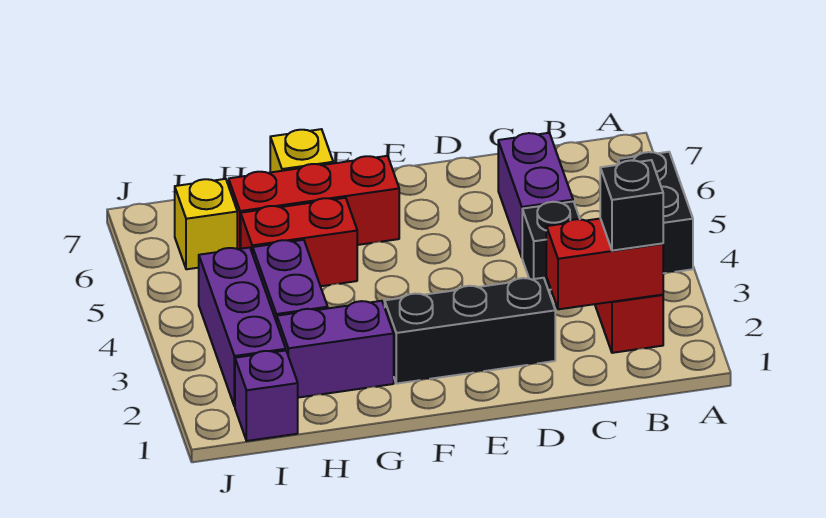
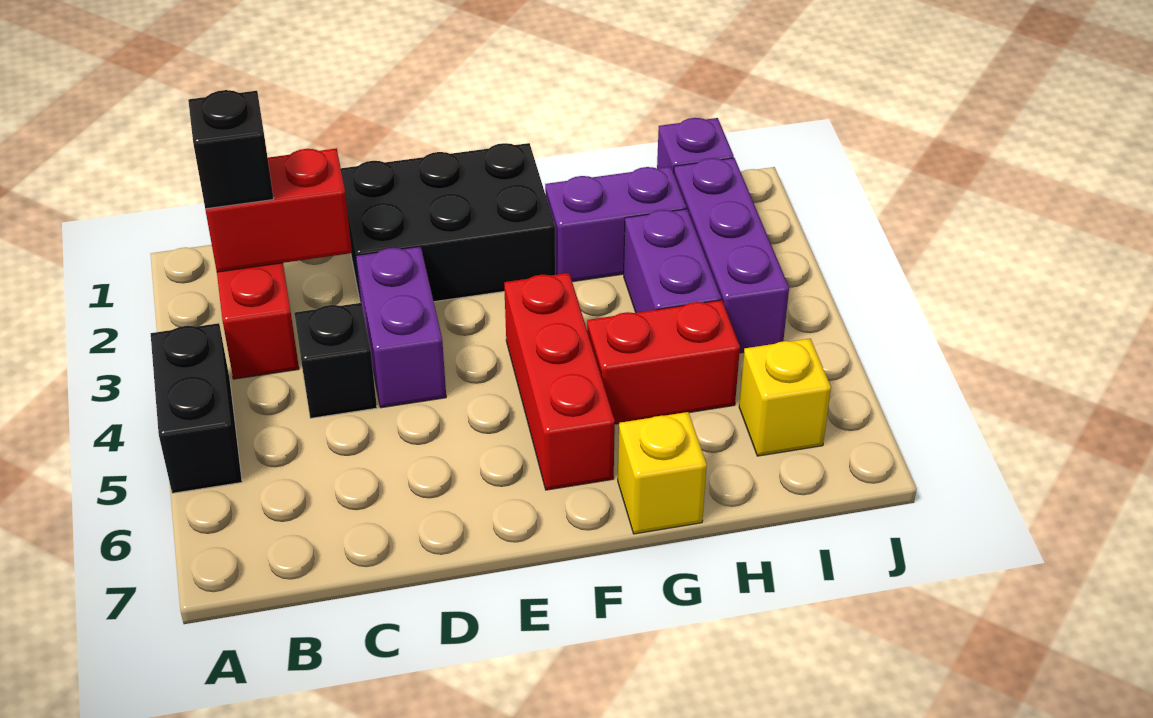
purple brick C5:C6 level 1 -> purple brick D3:D4 level 1
black brick D2:F2 level 1 -> black brick D1:F2 level 1
red brick F6:H6 level 1 -> red brick F4:F6 level 1

